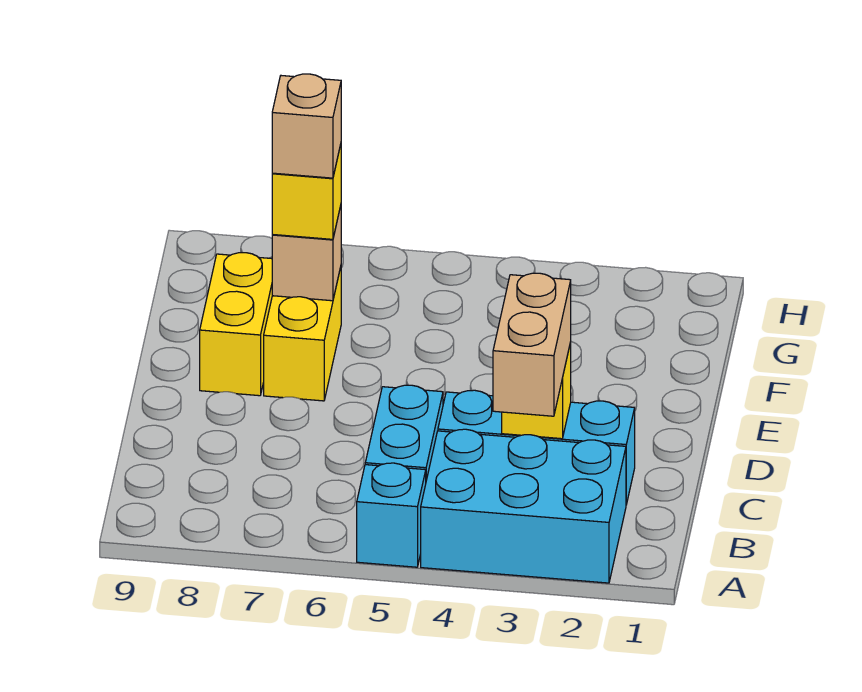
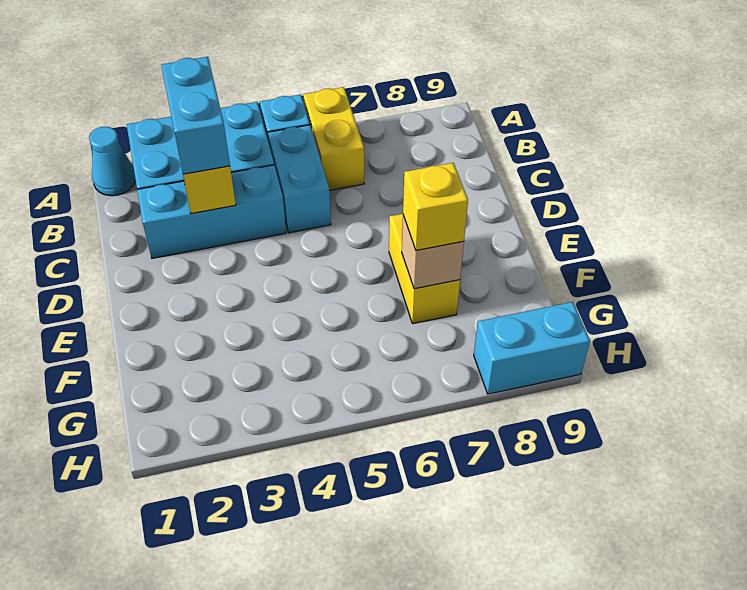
none -> cyan cone A1 level 1
tan brick B3:C3 level 3 -> cyan brick B3:C3 level 3
yellow brick E8:F8 level 1 -> yellow brick A6:B6 level 1
tan brick F7 level 4 -> none
none -> cyan brick H8:H9 level 1

